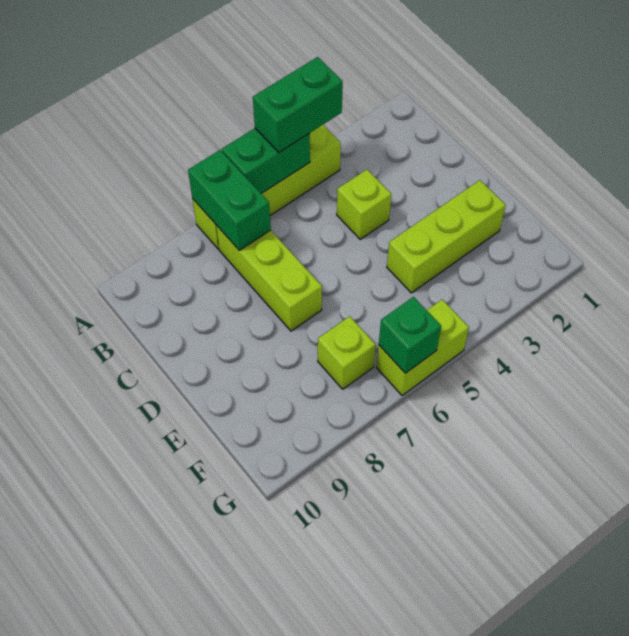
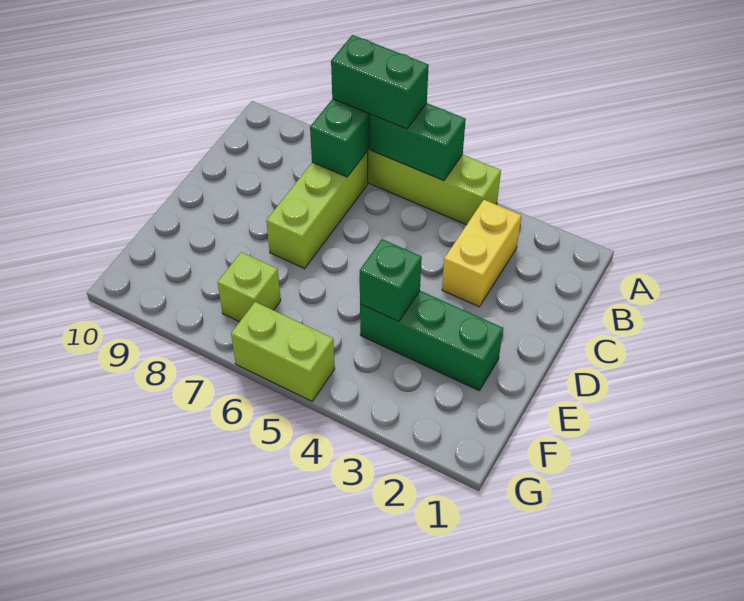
green brick A4:A5 level 3 -> green brick A6:A7 level 3
none -> yellow brick B3:C3 level 1
lime brick C4 level 1 -> none
lime brick E2:E4 level 1 -> green brick E2:E4 level 1
green brick G6 level 2 -> green brick E4 level 2

